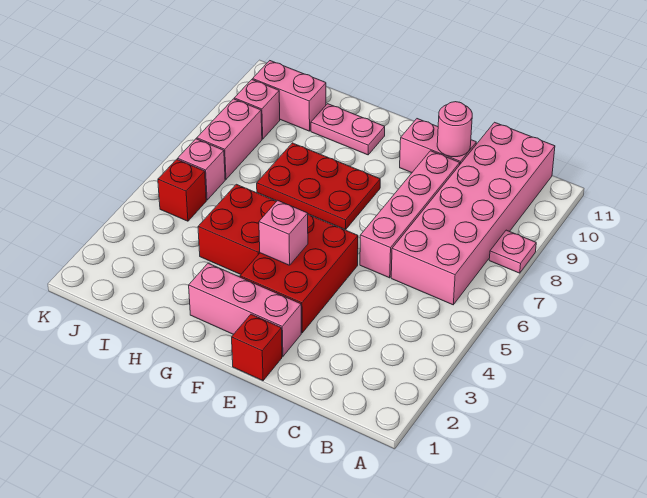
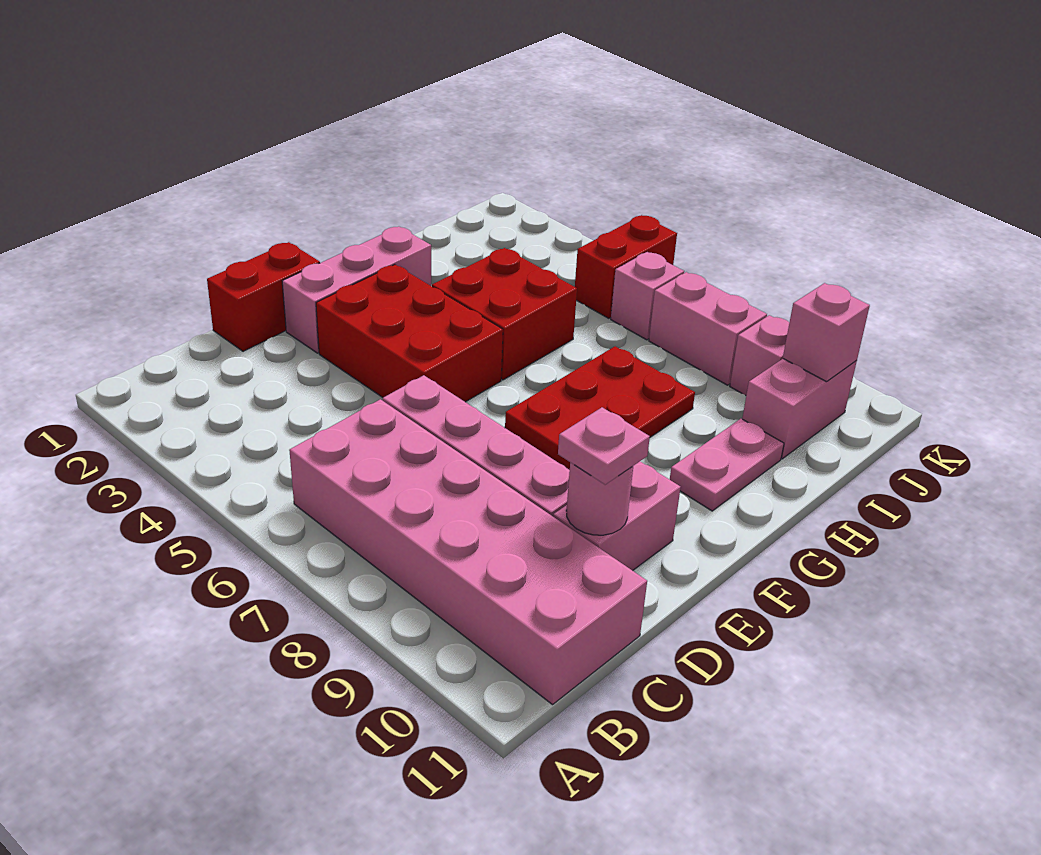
pink plate A8 level 1 -> pink plate D10 level 3
red brick E1 level 1 -> red brick D1:E1 level 1
pink brick F4 level 2 -> pink brick J10 level 2
red brick J5 level 1 -> red brick J5:K5 level 1

